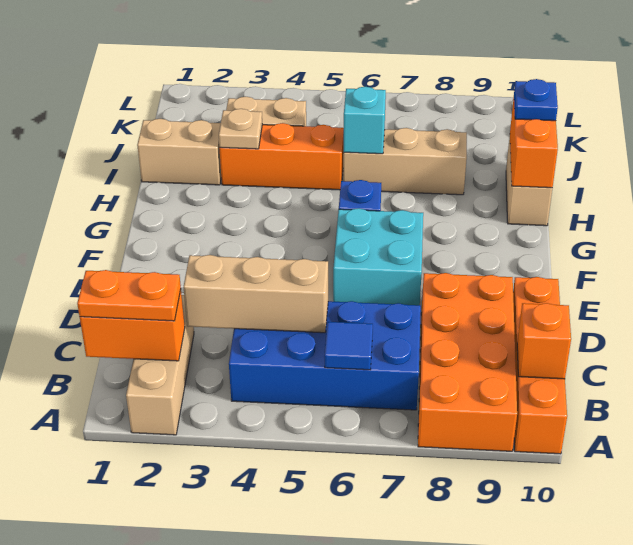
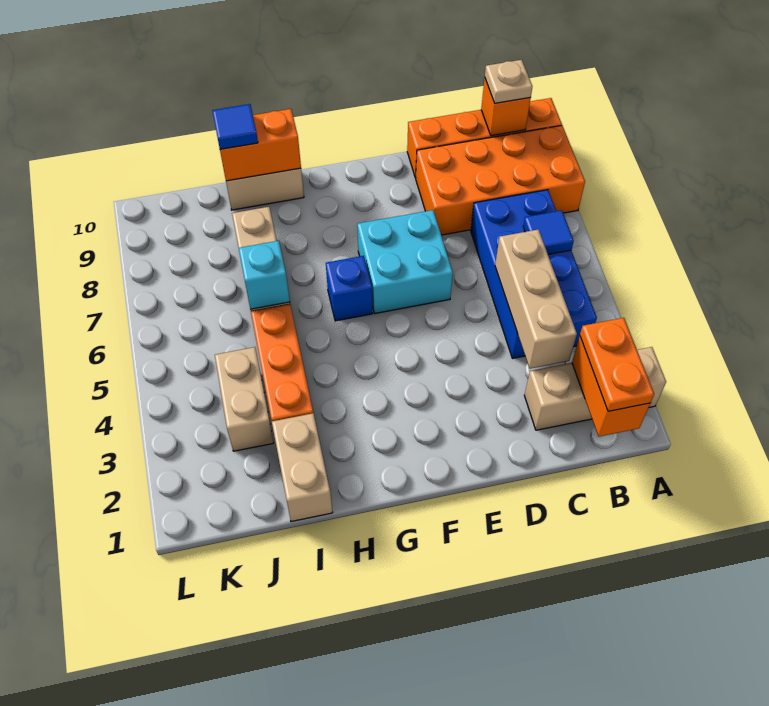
tan plate I3 level 2 -> tan plate B10 level 3
blue plate I10 level 3 -> blue tile I10 level 3

